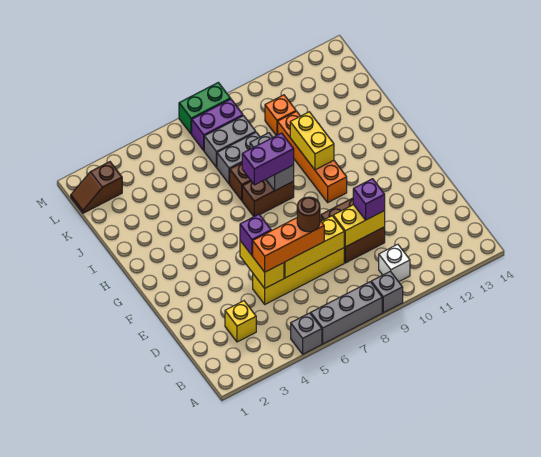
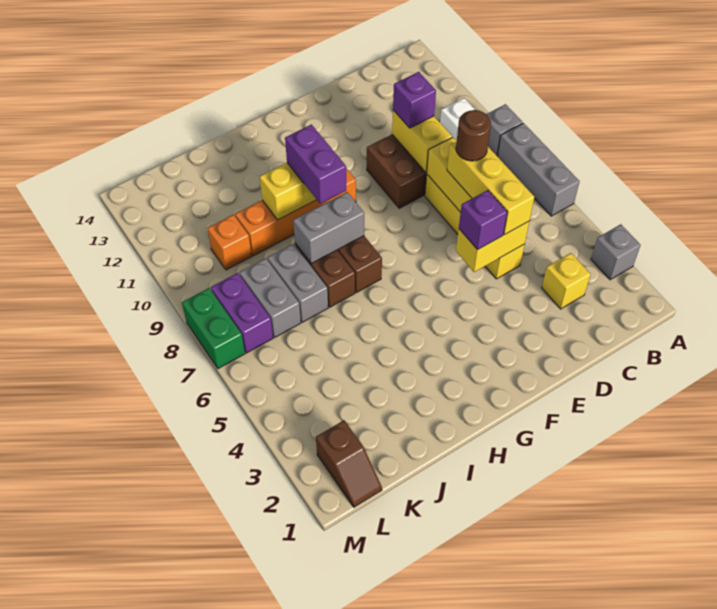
grey brick A5 level 1 -> grey brick A3 level 1
orange brick D5:D7 level 3 -> yellow brick D5:D7 level 3
purple brick H7:H8 level 3 -> purple brick H9:H10 level 3

